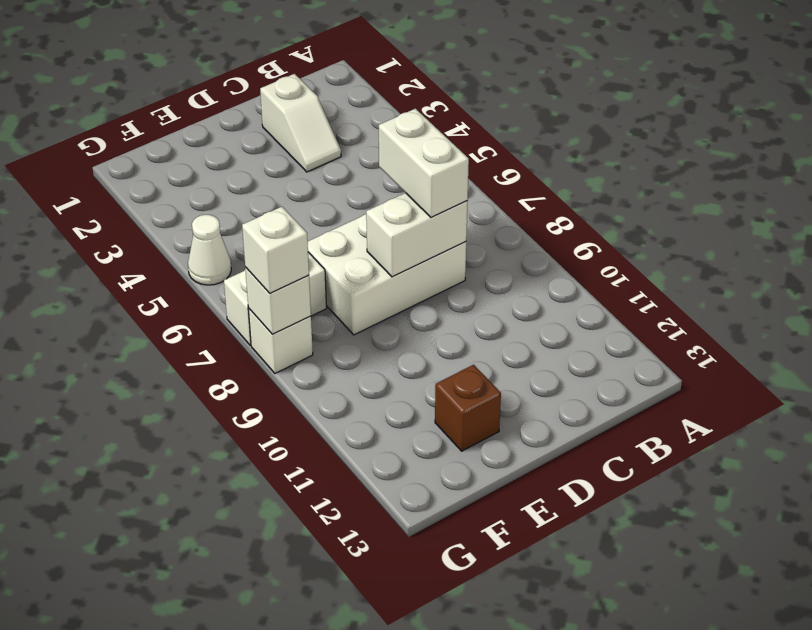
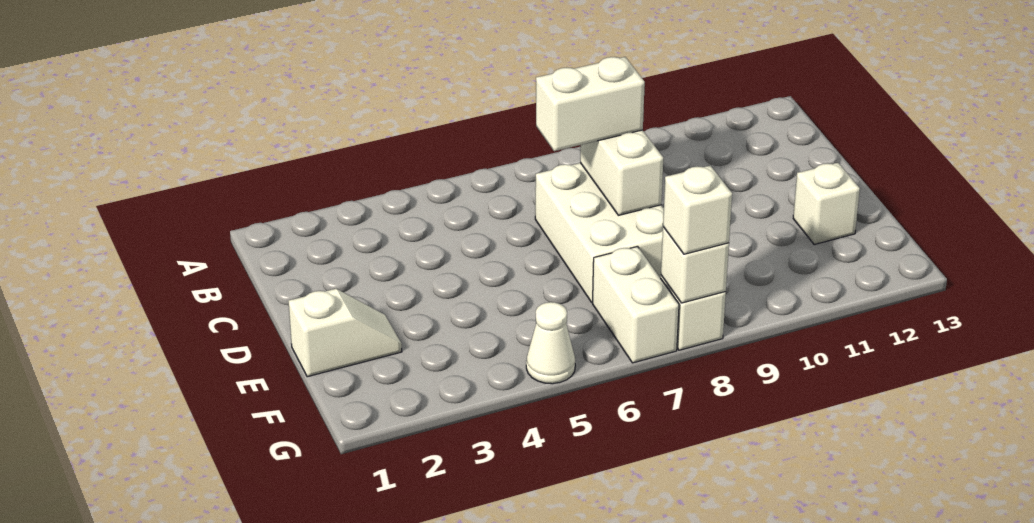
white slope C2:C3 level 1 top 2 -> white slope E1:E2 level 1 top 1
brown brick E12 level 1 -> white brick E12 level 1

